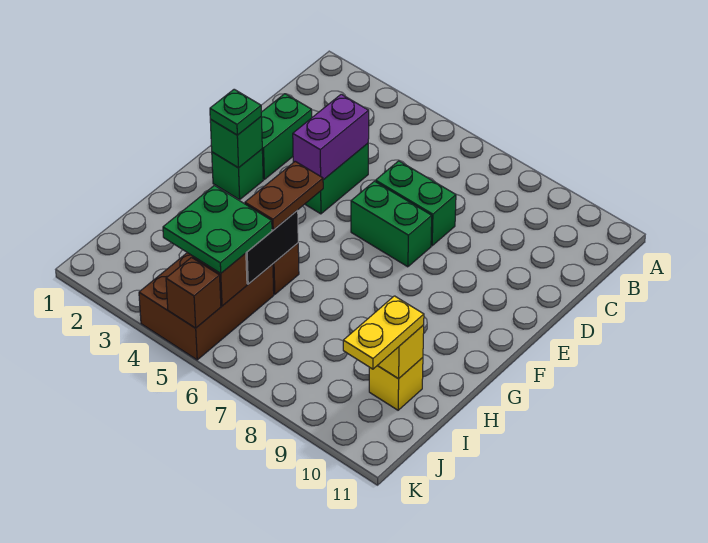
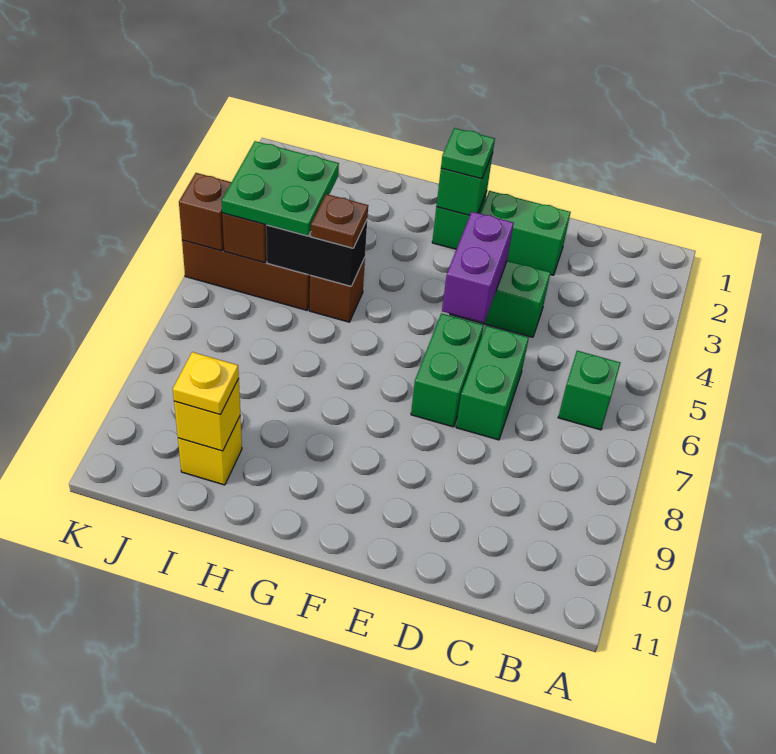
none -> green brick B6 level 1
purple brick D4:E4 level 2 -> purple brick E4:E5 level 2
brown plate G5:H5 level 3 -> brown plate H5 level 3
yellow plate I10:J10 level 3 -> yellow plate I10 level 3

